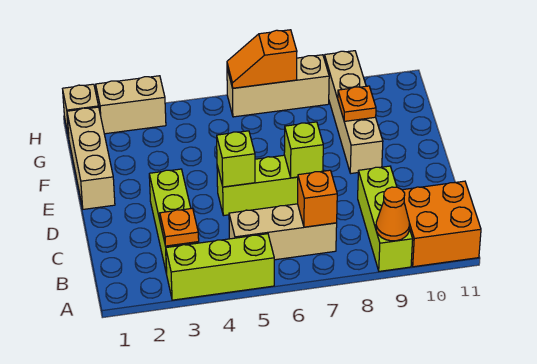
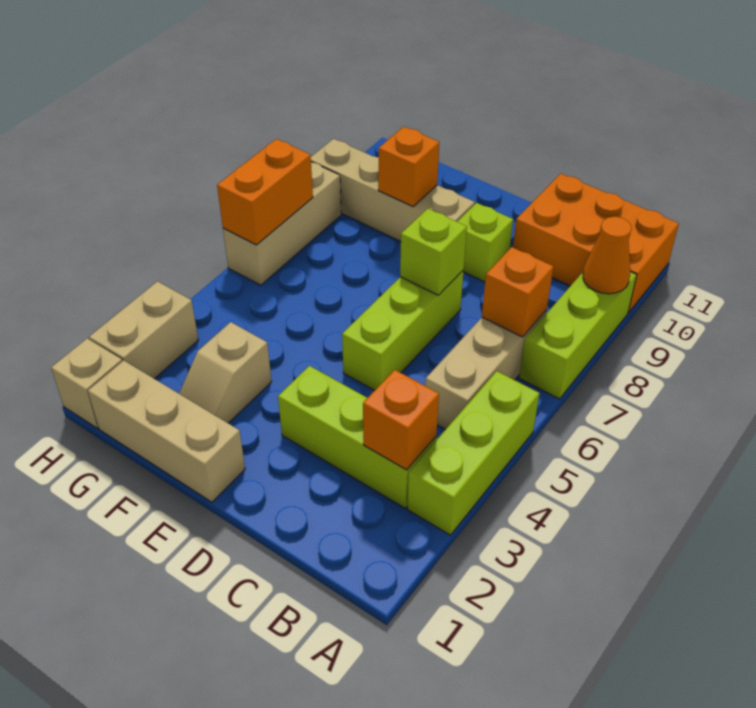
lime brick A9:C9 level 1 -> lime brick A7:A9 level 1
orange brick A10:B11 level 1 -> orange brick A10:C11 level 1
orange plate B3 level 2 -> orange brick B3 level 2
lime brick D5 level 2 -> lime brick D9 level 1
none -> tan slope F2:F3 level 1 top 3
orange plate F9 level 2 -> orange brick F9 level 2
orange slope H6:H7 level 2 top 7 -> orange brick H6:H7 level 2

